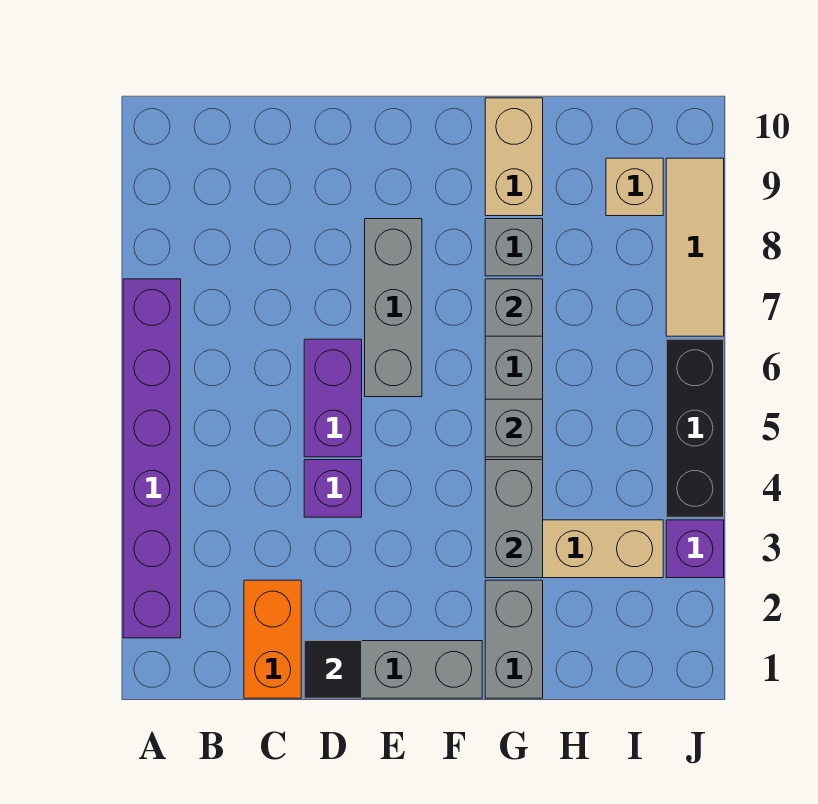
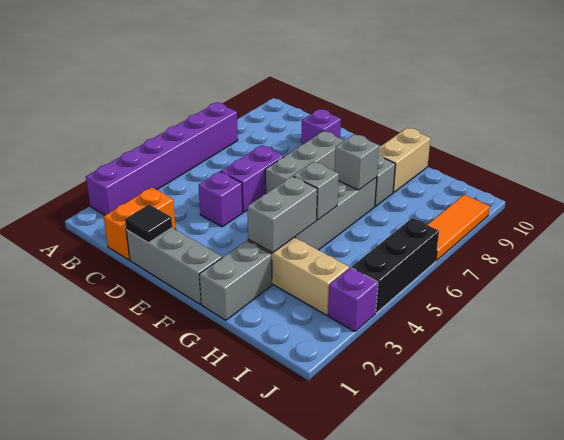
none -> purple brick D9 level 1
tan brick I9 level 1 -> none
tan tile J7:J9 level 1 -> orange tile J7:J9 level 1

